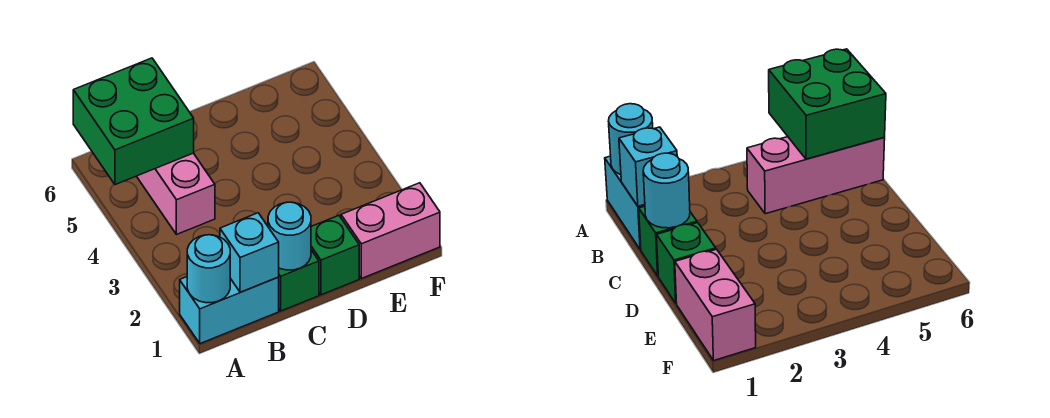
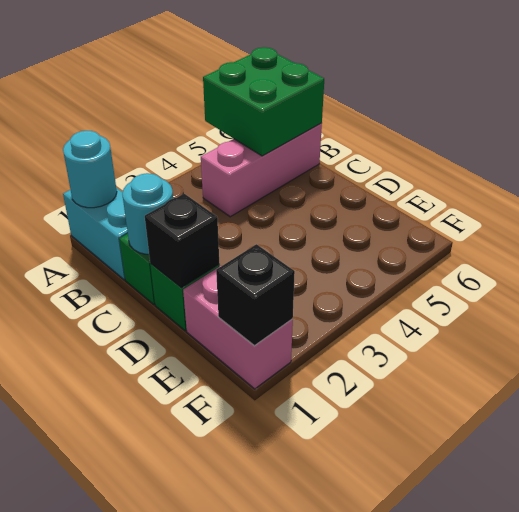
cyan brick B1 level 2 -> none
none -> black brick D1 level 2
none -> black brick F1 level 2

